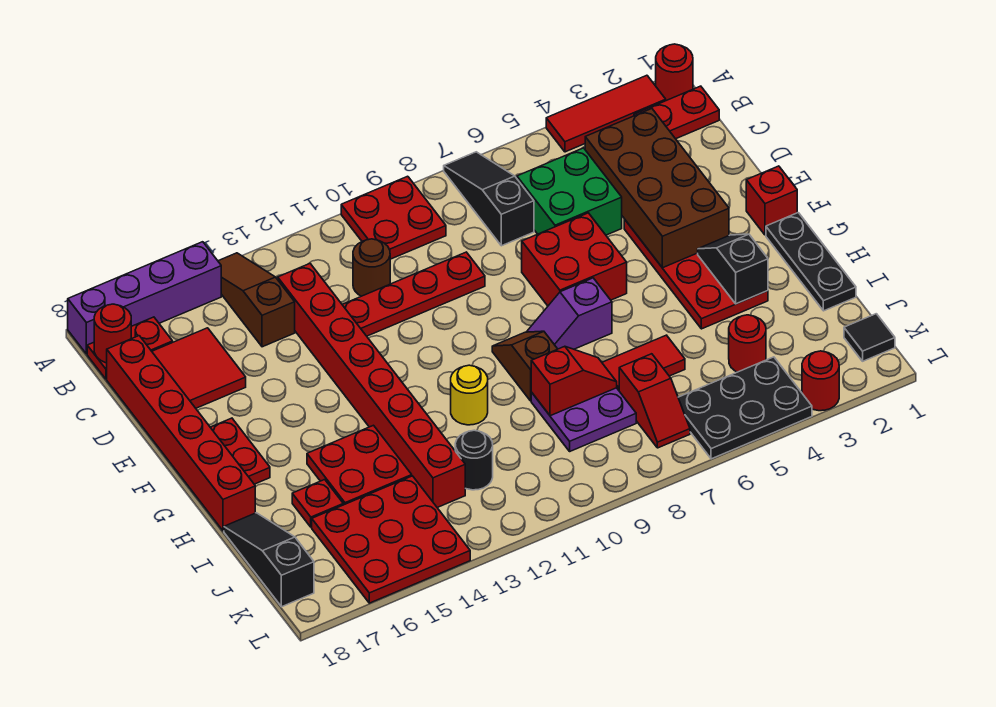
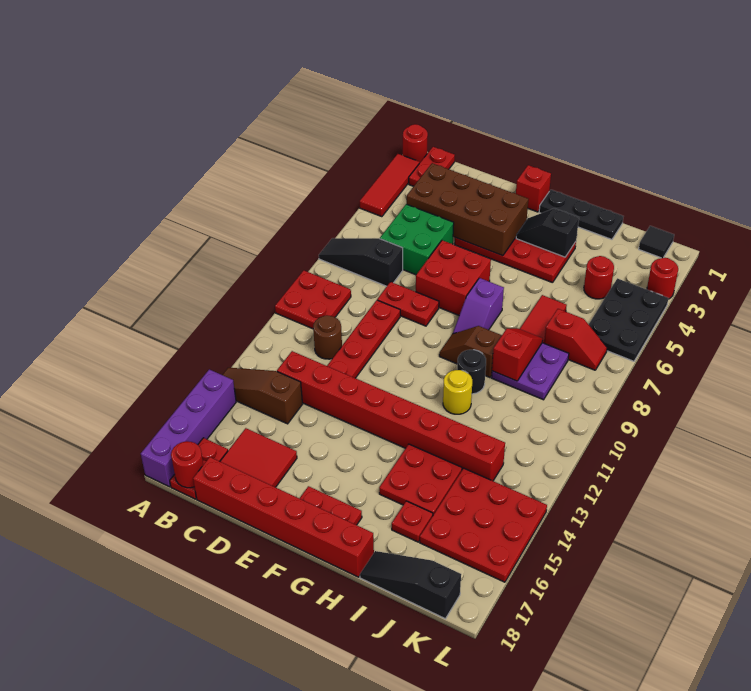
none -> red plate D8:E8 level 1
black round brick J12 level 1 -> black round brick H10 level 1

